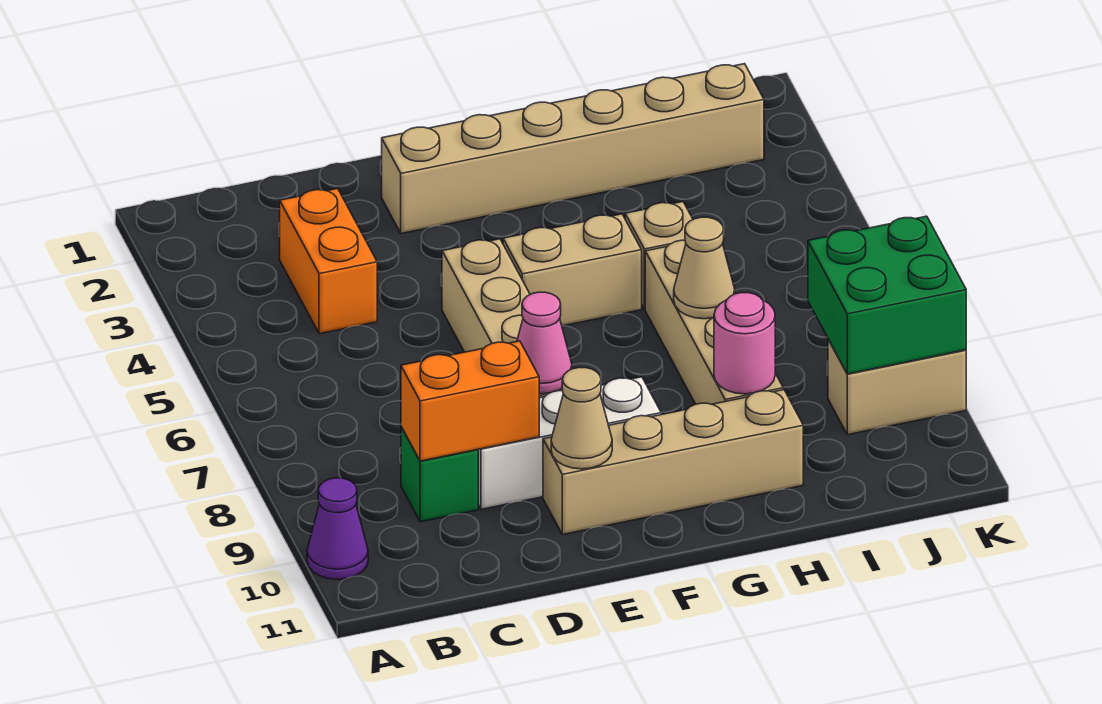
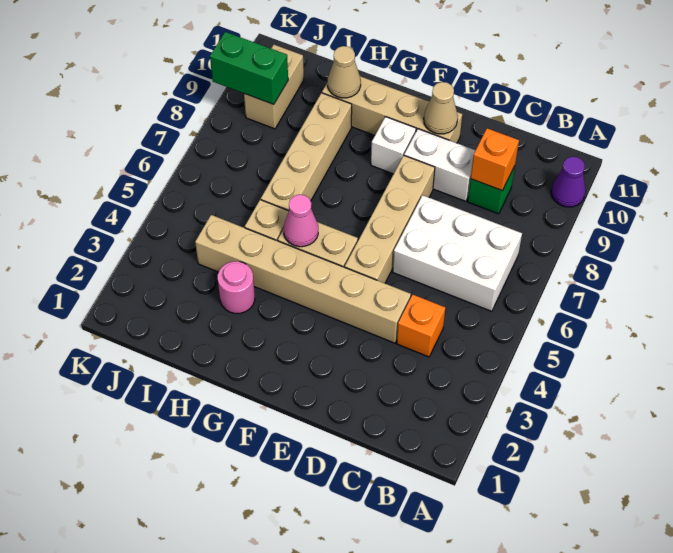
none -> white brick B6:D7 level 1
orange brick C3:C4 level 1 -> orange brick C4 level 1
orange brick C9:D9 level 2 -> orange brick C9 level 2
tan brick E2:J2 level 1 -> tan brick D4:I4 level 1
pink cone E8 level 2 -> pink cone G5 level 2
tan cone H7 level 2 -> tan cone H10 level 2
pink round brick H9 level 2 -> pink round brick H3 level 1
green brick J8:K9 level 2 -> green brick J9:K9 level 2
tan brick J9:K9 level 1 -> tan brick J9:J10 level 1

